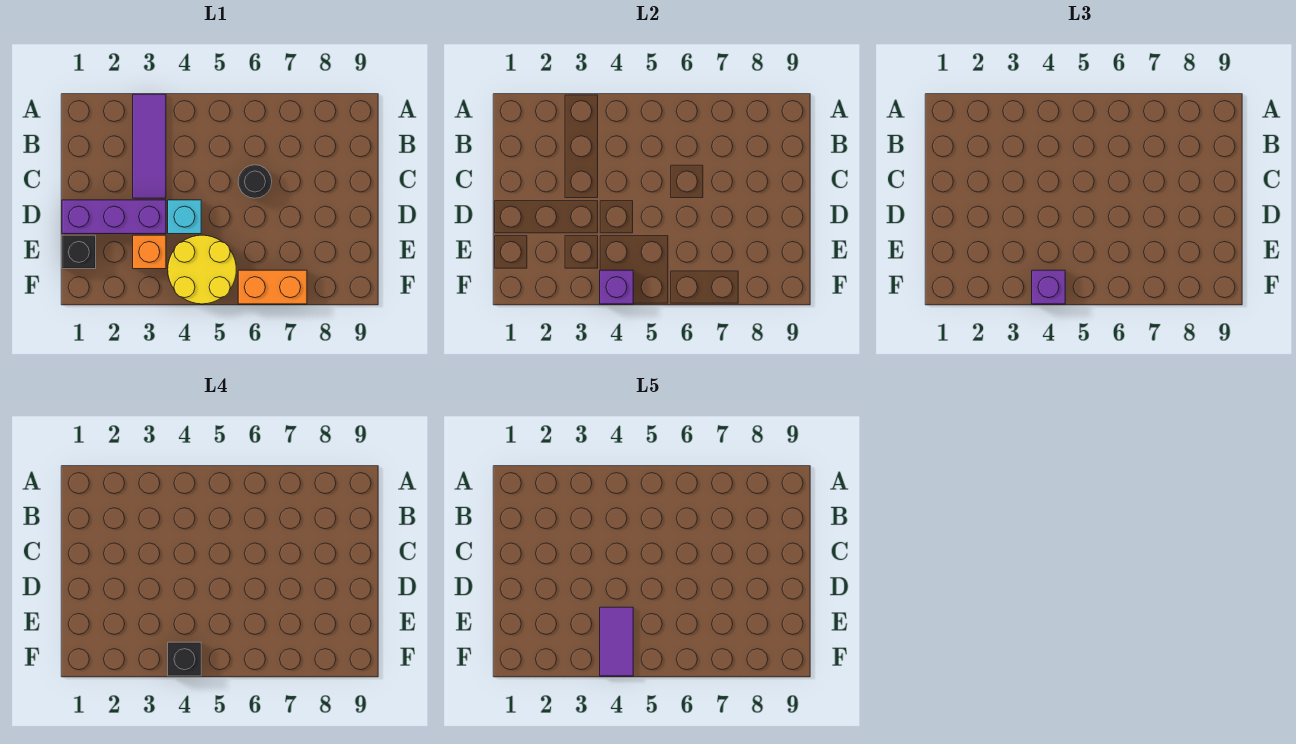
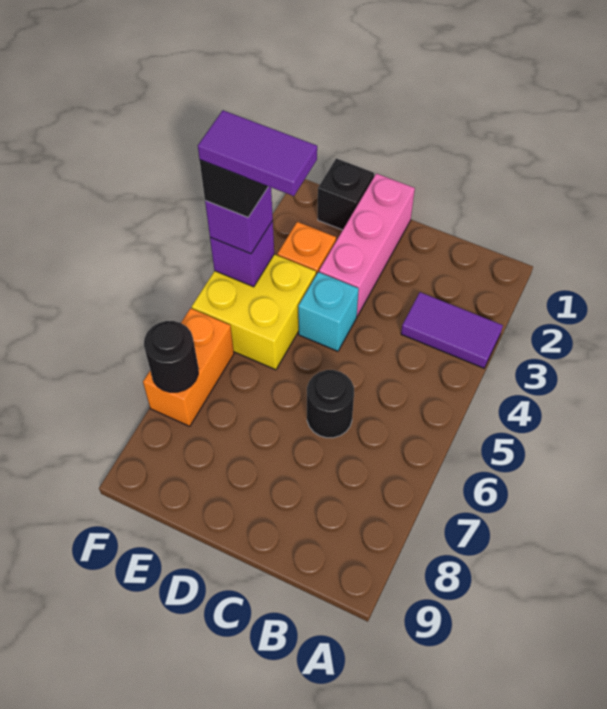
purple tile A3:C3 level 1 -> purple tile A3:B3 level 1
purple brick D1:D3 level 1 -> pink brick D1:D3 level 1
yellow round brick E4:F5 level 1 -> yellow brick E4:F5 level 1
none -> black round brick F7 level 2

